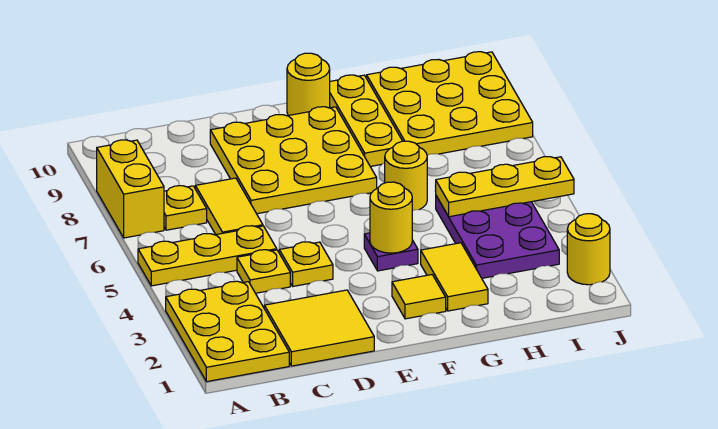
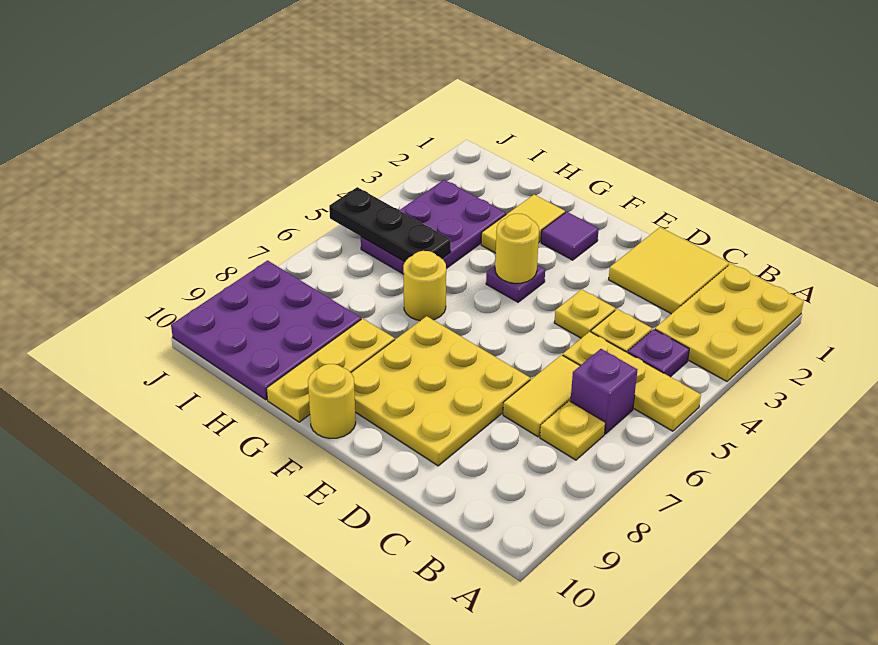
yellow brick A7:A8 level 1 -> none
none -> purple plate B4 level 1
none -> purple brick B6 level 1
yellow tile F2 level 1 -> purple tile F2 level 1
yellow plate H5:J5 level 2 -> black plate H5:J5 level 2
yellow plate H8:J10 level 1 -> purple plate H8:J10 level 1
yellow round brick J2 level 1 -> none

